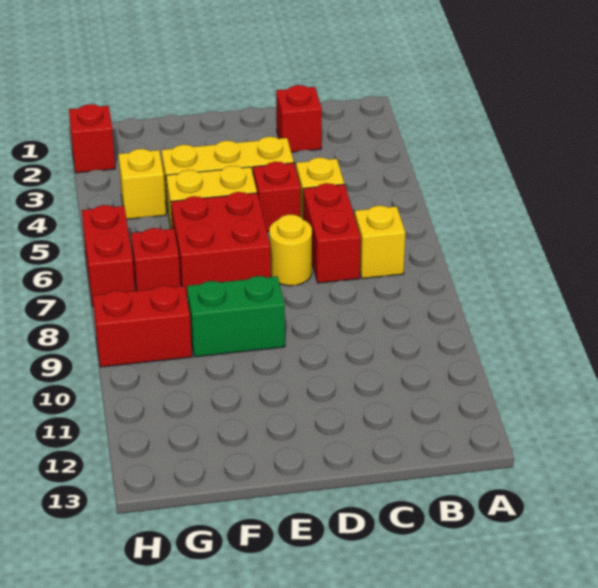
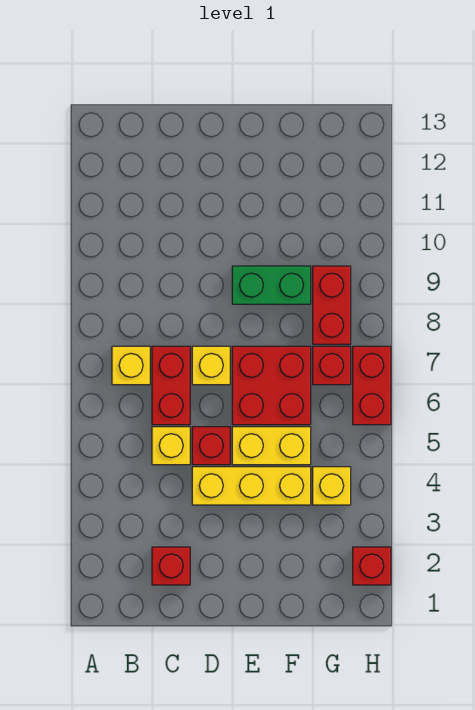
yellow round brick D7 level 1 -> yellow brick D7 level 1
red brick G9:H9 level 1 -> red brick G8:G9 level 1

